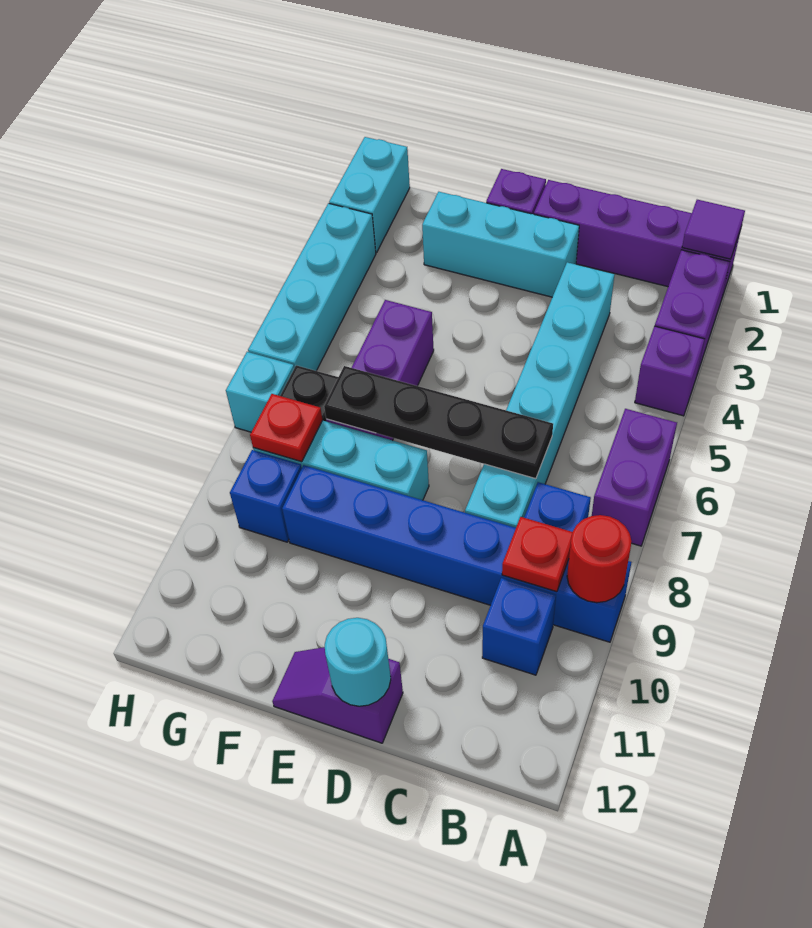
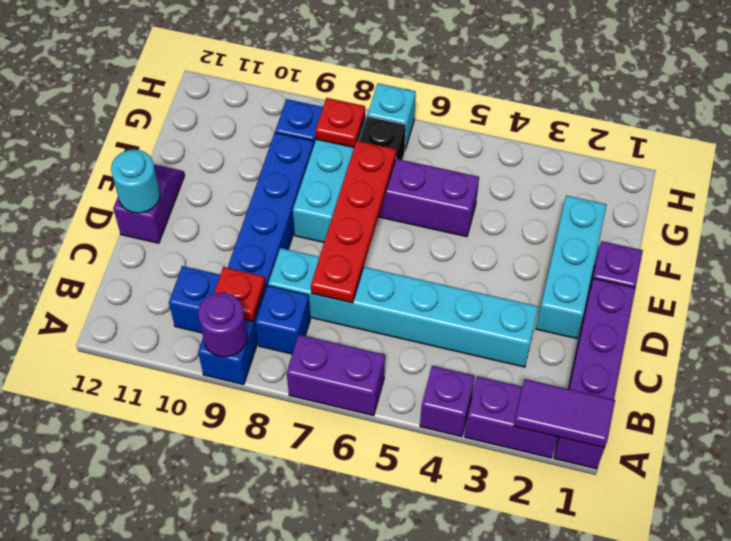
purple tile A1 level 2 -> purple tile A1:A2 level 2
red round brick A9 level 2 -> purple round brick A9 level 2
black plate C7:F7 level 2 -> red plate C7:F7 level 2
cyan brick H1:H2 level 1 -> none
cyan brick H3:H6 level 1 -> none

